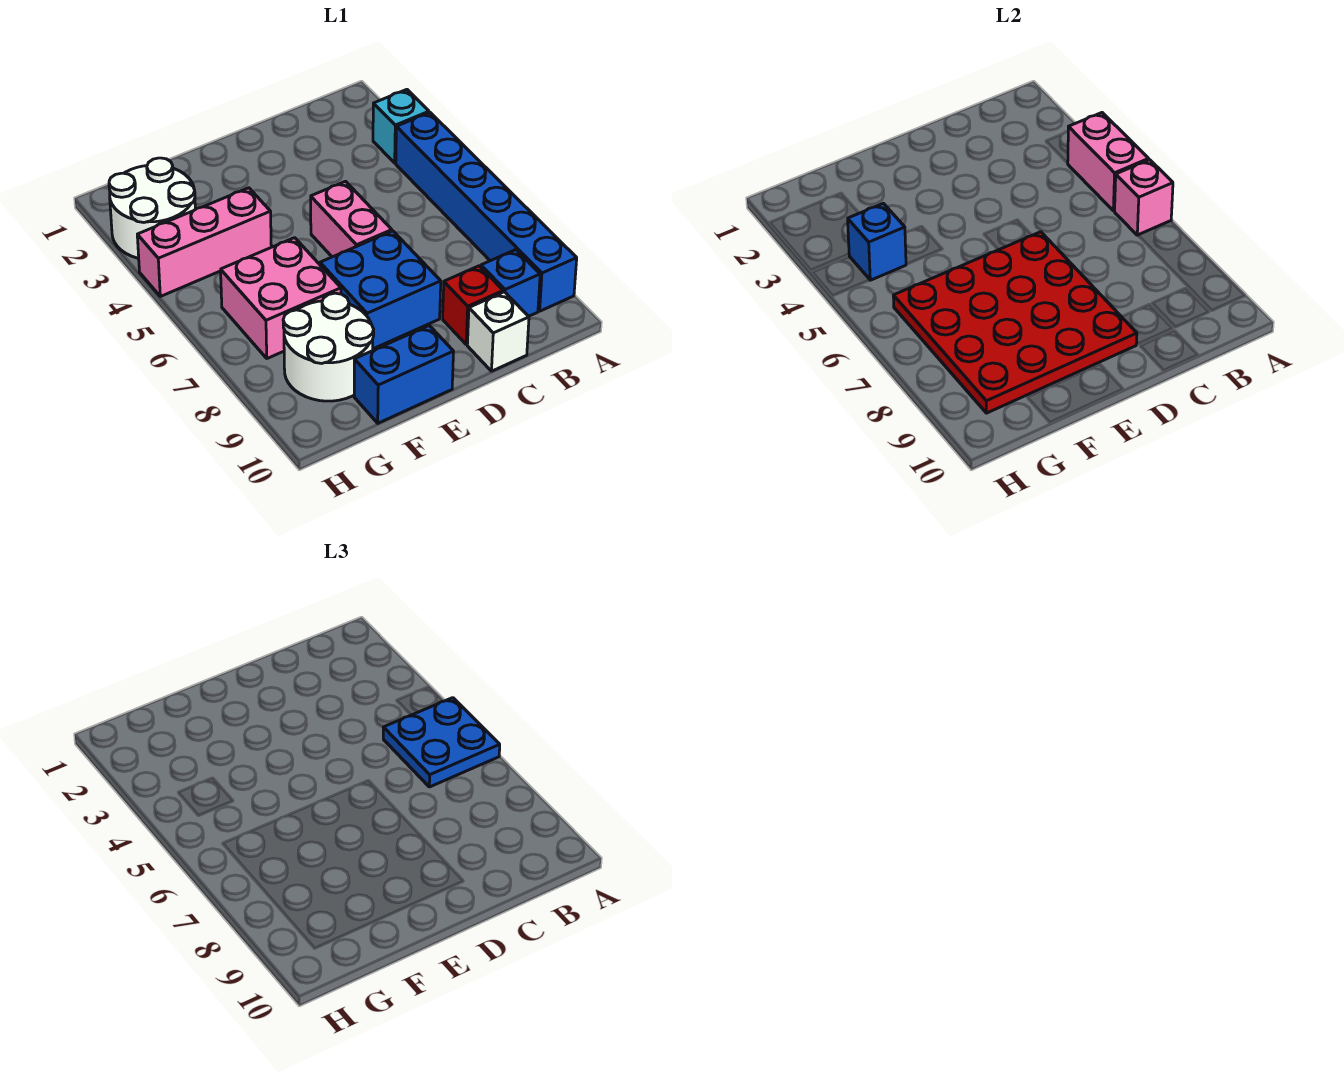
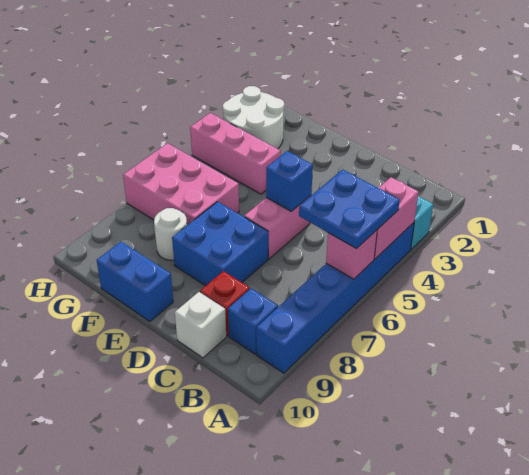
red plate D6:G9 level 2 -> none
pink brick F6:G7 level 1 -> pink brick F6:H7 level 1
white round brick F8:G9 level 1 -> white round brick F8 level 1
blue brick G4 level 2 -> blue brick D5 level 2

